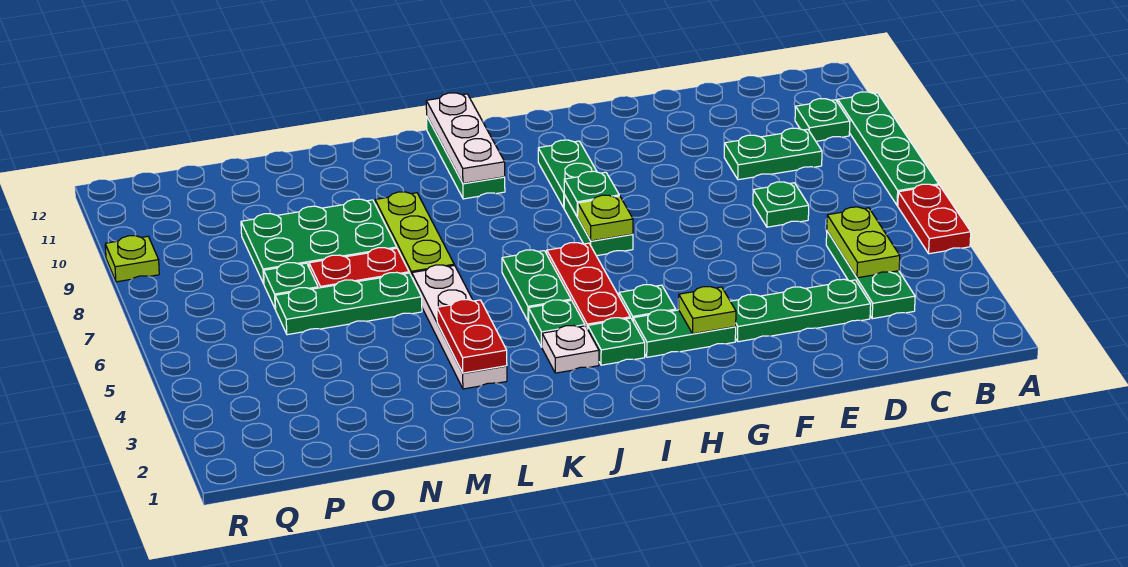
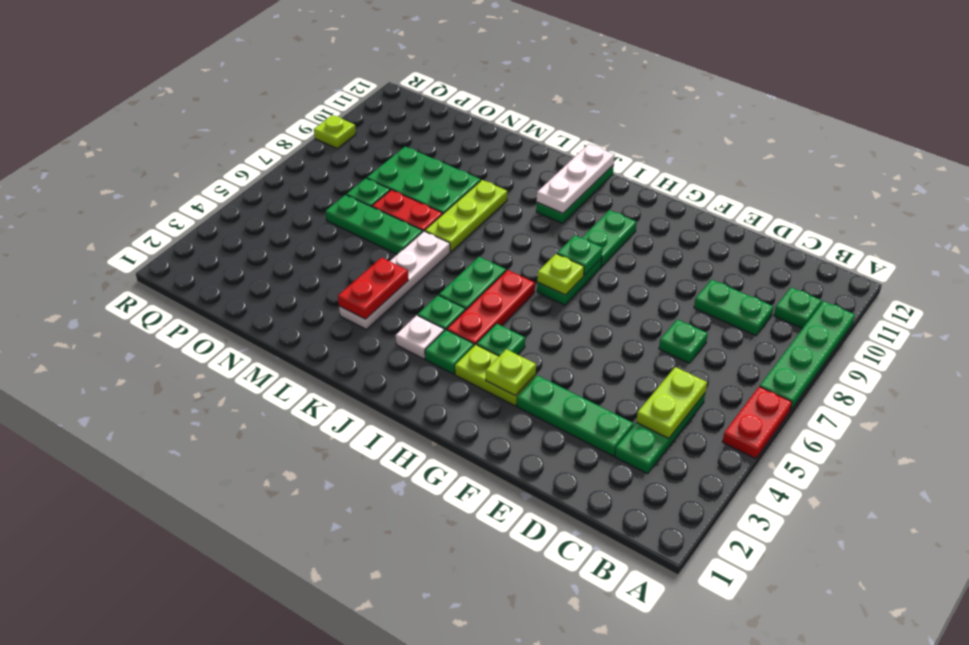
green plate G3:H3 level 1 -> lime plate G3:H3 level 1

